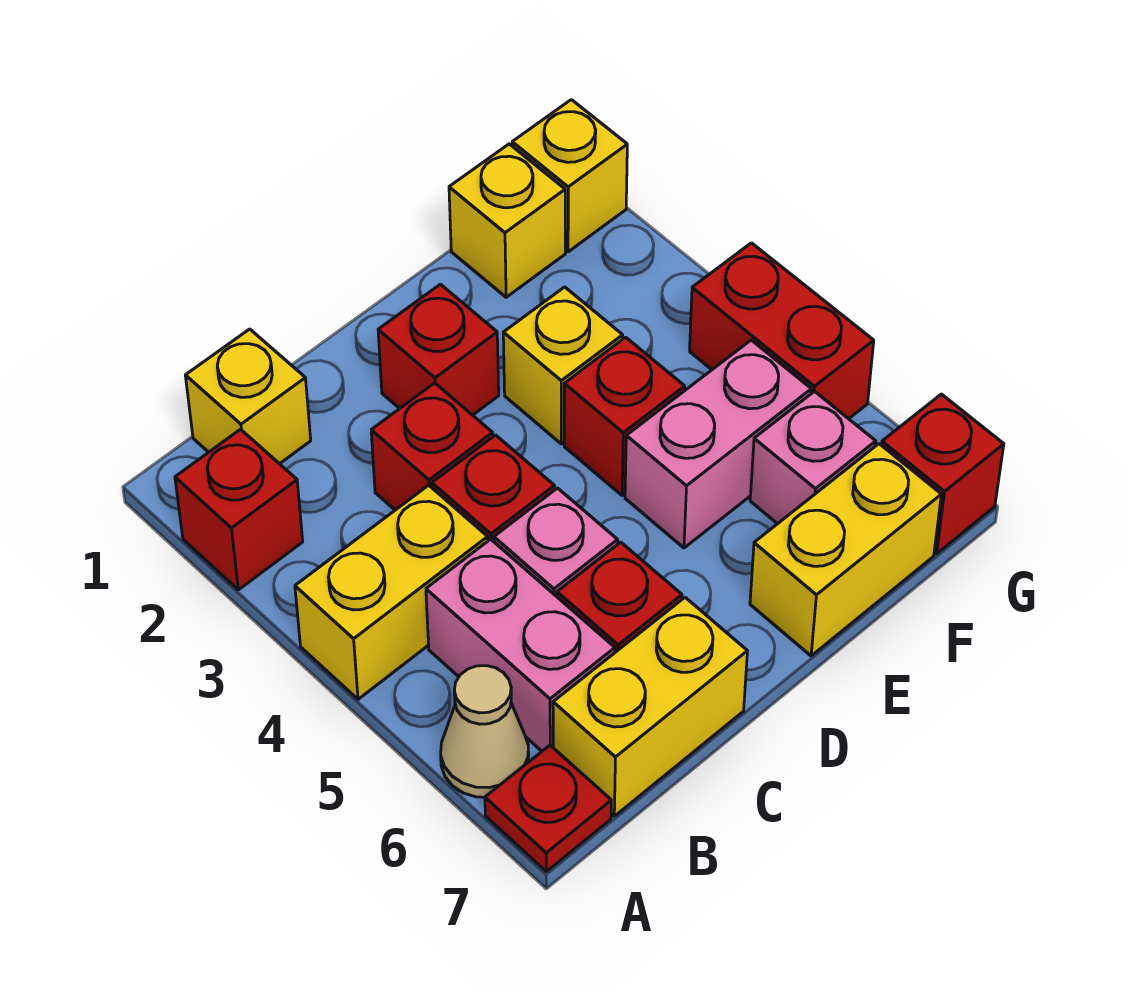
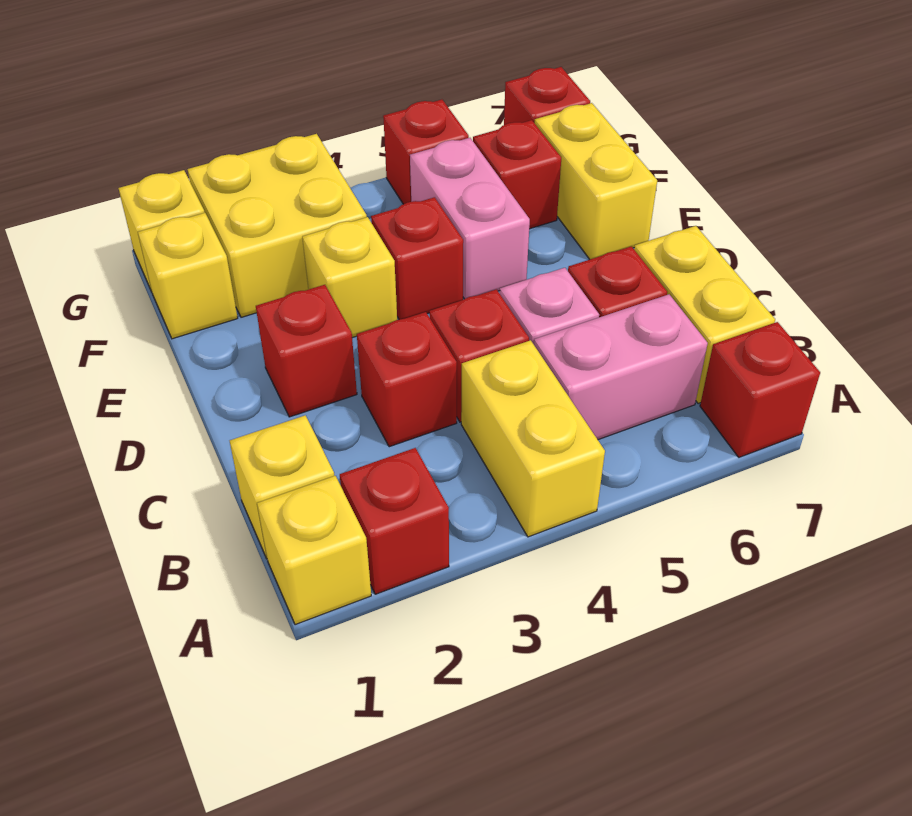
none -> yellow brick A1 level 1
tan cone A6 level 1 -> none
red plate A7 level 1 -> red brick A7 level 1
none -> yellow brick F2:G3 level 1
pink brick F6 level 1 -> red brick F6 level 1
red brick G4:G5 level 1 -> red brick G5 level 1

